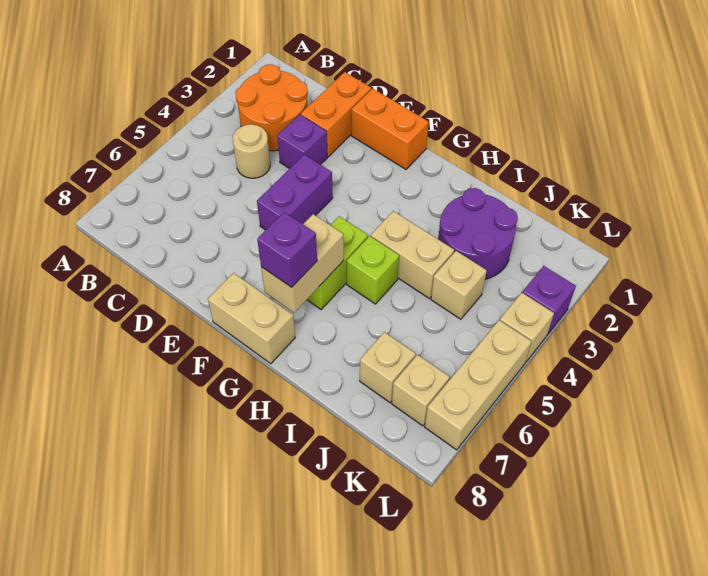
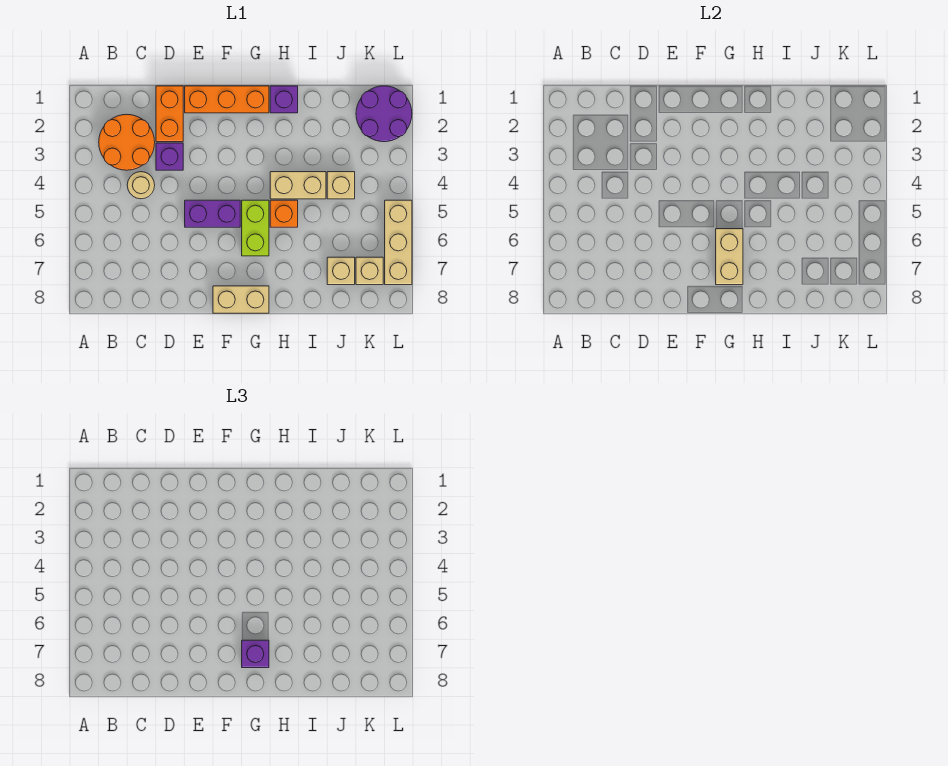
orange brick E1:F1 level 1 -> orange brick E1:G1 level 1
purple brick E4:E5 level 1 -> purple brick E5:F5 level 1
lime brick H5 level 1 -> orange brick H5 level 1
purple round brick I2:J3 level 1 -> purple round brick K1:L2 level 1
purple brick L3 level 1 -> purple brick H1 level 1
tan brick L4 level 1 -> none

